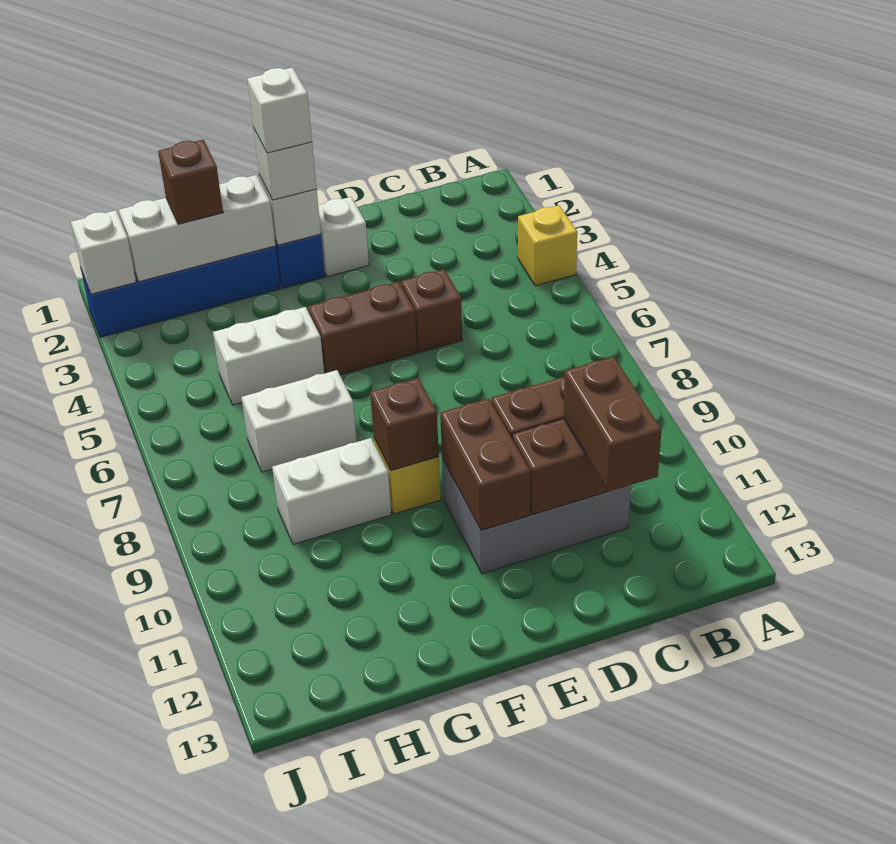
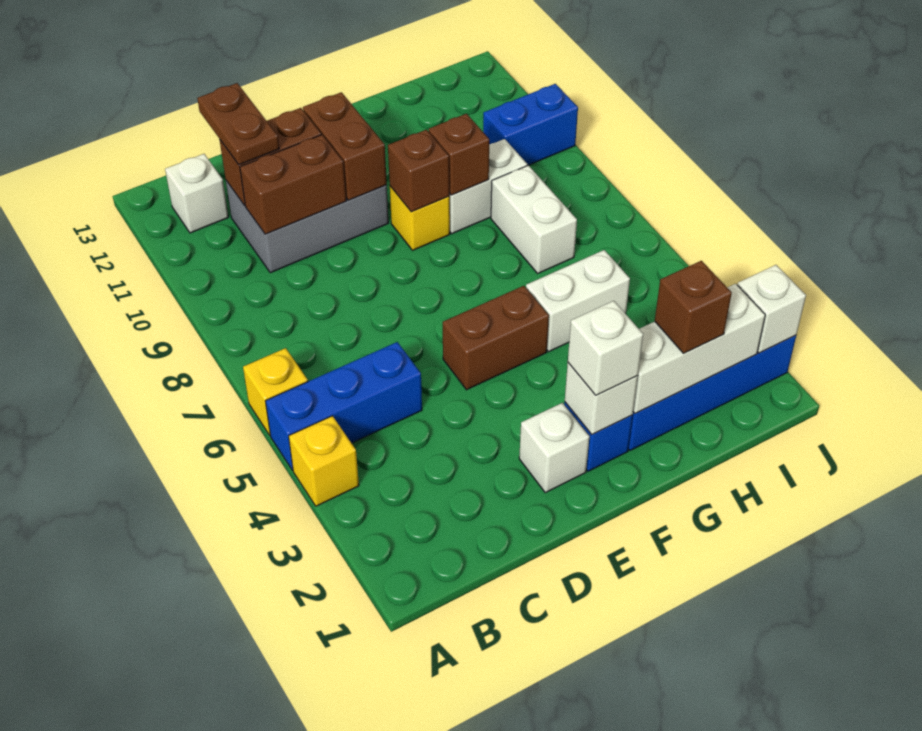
none -> blue brick A5:C5 level 1
none -> yellow brick A6 level 1
brown brick C11:C12 level 3 -> brown plate C11:C12 level 3
brown brick D5 level 1 -> brown brick G9 level 2
white brick F2 level 4 -> white brick B12 level 1
white brick G7:H7 level 1 -> white brick H7:H8 level 1
none -> blue brick I10:J10 level 1

